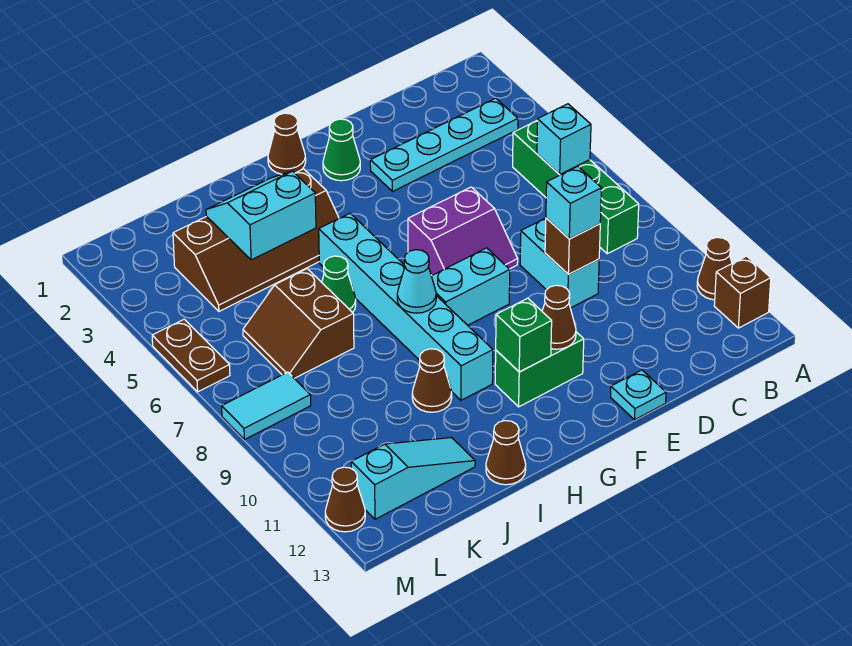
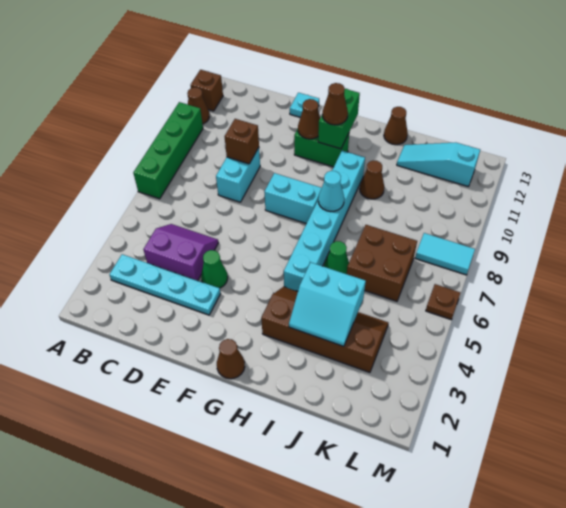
green brick B5:B8 level 1 -> green brick A7:A10 level 1
cyan brick B6 level 2 -> none
cyan brick D9 level 3 -> none
purple slope E6:F7 level 1 top 6 -> purple slope C4:D5 level 1 top 4
green cone F2 level 1 -> green cone E4 level 1
green brick G11 level 2 -> green brick G11:G12 level 2
brown slope J6:K7 level 1 top J -> brown brick J6:K7 level 1
brown plate M5:M6 level 1 -> brown plate M6 level 1
brown cone M12 level 1 -> brown cone G11 level 3

